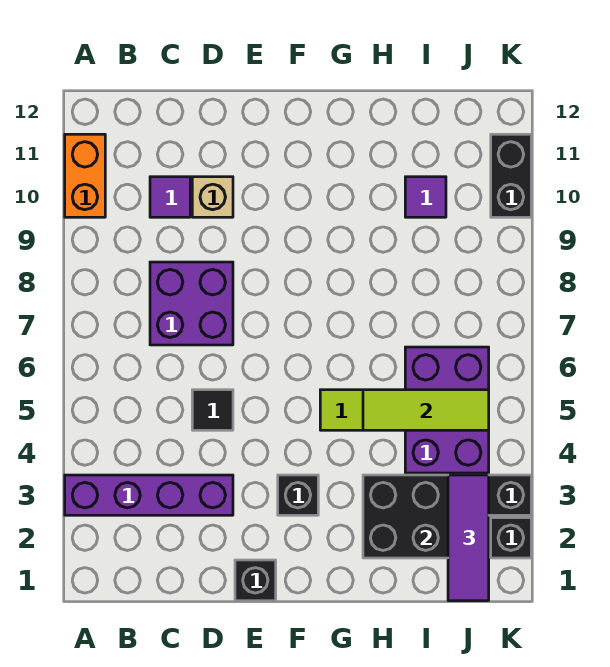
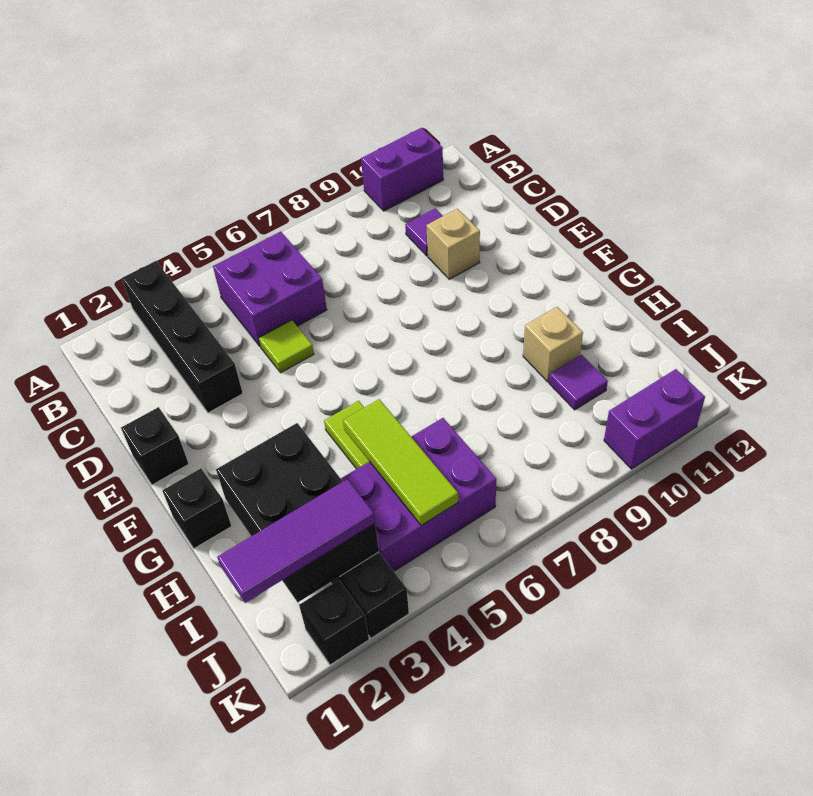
purple brick A3:D3 level 1 -> black brick A3:D3 level 1
orange brick A10:A11 level 1 -> purple brick A10:A11 level 1
purple brick C7:D8 level 1 -> purple brick B5:C6 level 1
black tile D5 level 1 -> lime tile D5 level 1
black brick F3 level 1 -> black brick G1 level 1
none -> tan brick H10 level 1
black brick K10:K11 level 1 -> purple brick K10:K11 level 1

